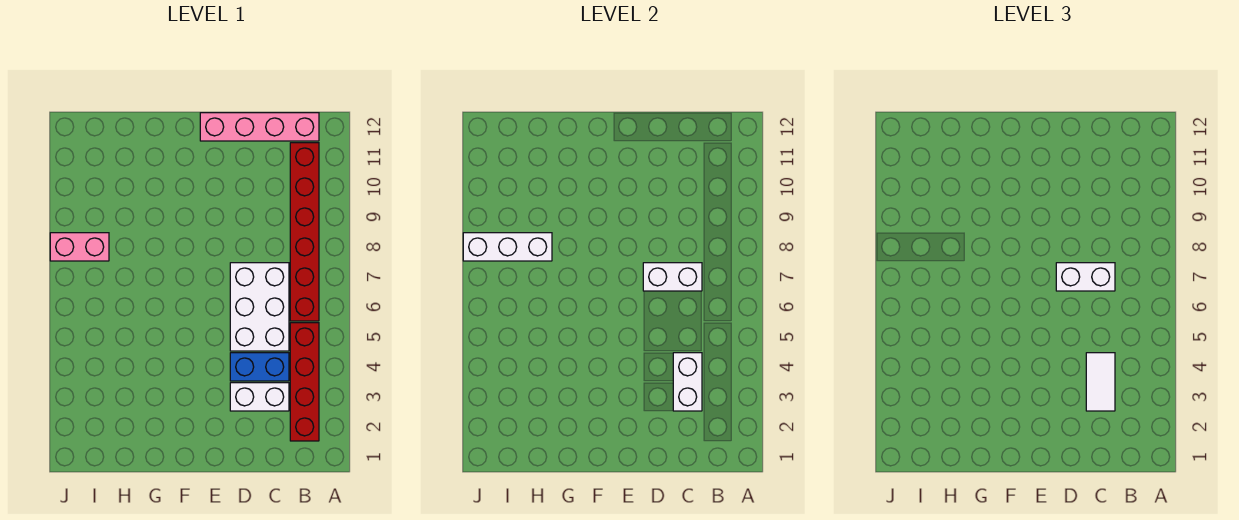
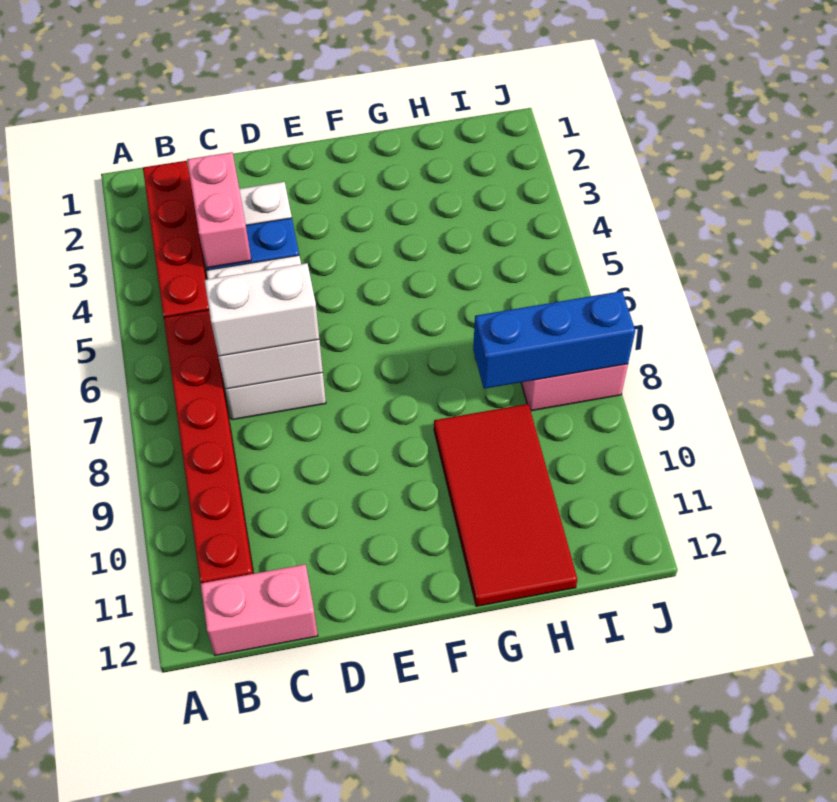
pink brick B12:E12 level 1 -> pink brick B12:C12 level 1
white brick C3:C4 level 2 -> pink brick C3:C4 level 2
white tile C3:C4 level 3 -> none
none -> red tile G9:H12 level 1
white brick H8:J8 level 2 -> blue brick H8:J8 level 2

